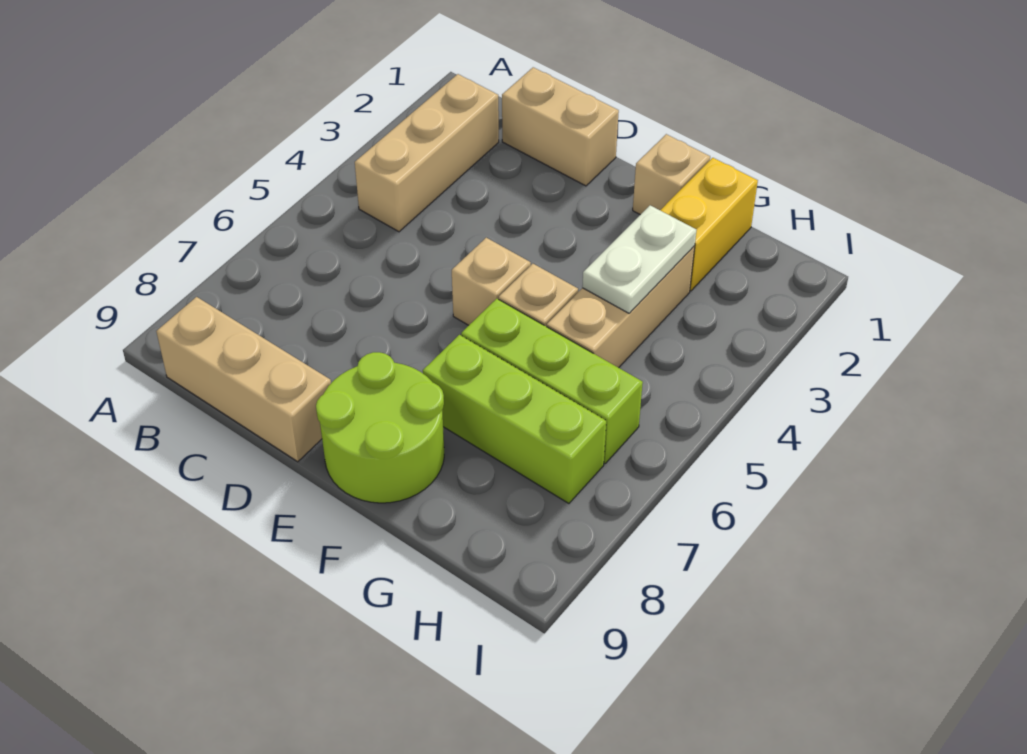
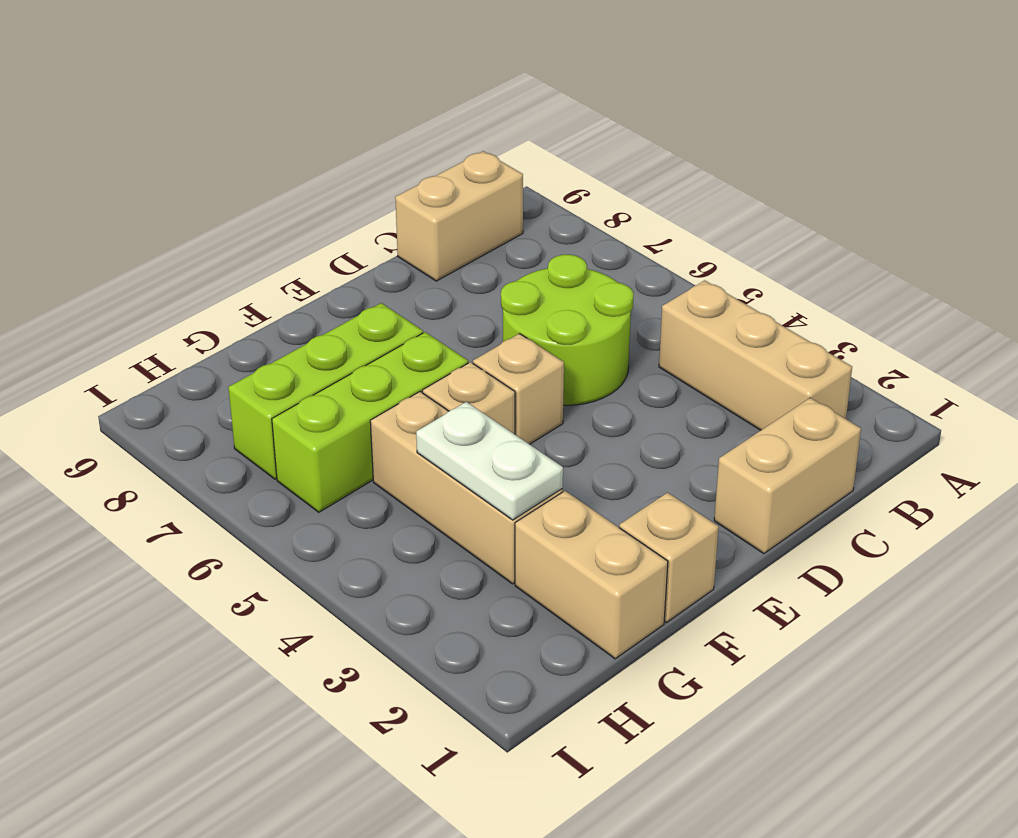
tan brick B9:D9 level 1 -> tan brick B9:C9 level 1
lime round brick E8:F9 level 1 -> lime round brick C5:D6 level 1
yellow brick G1:G2 level 1 -> tan brick G1:G2 level 1

